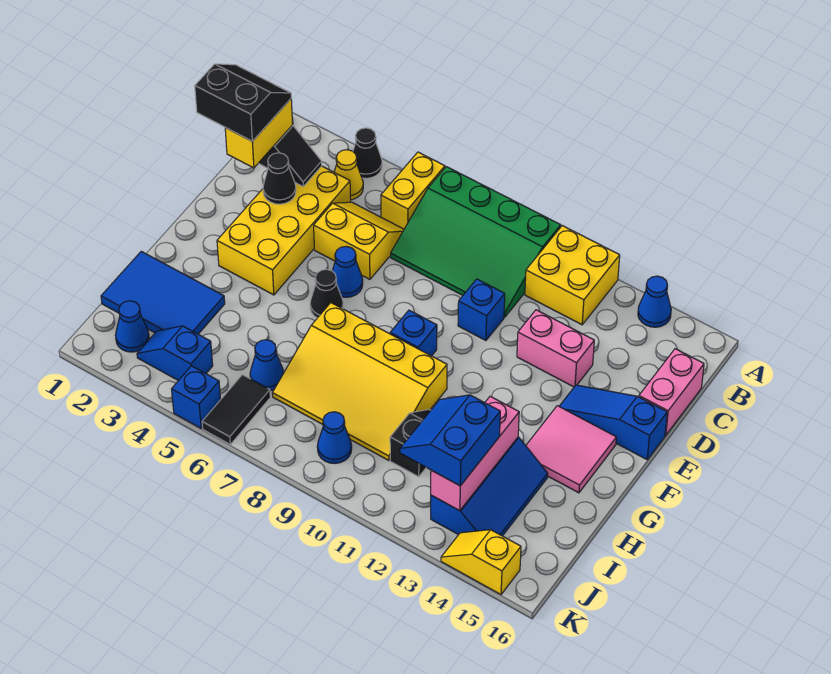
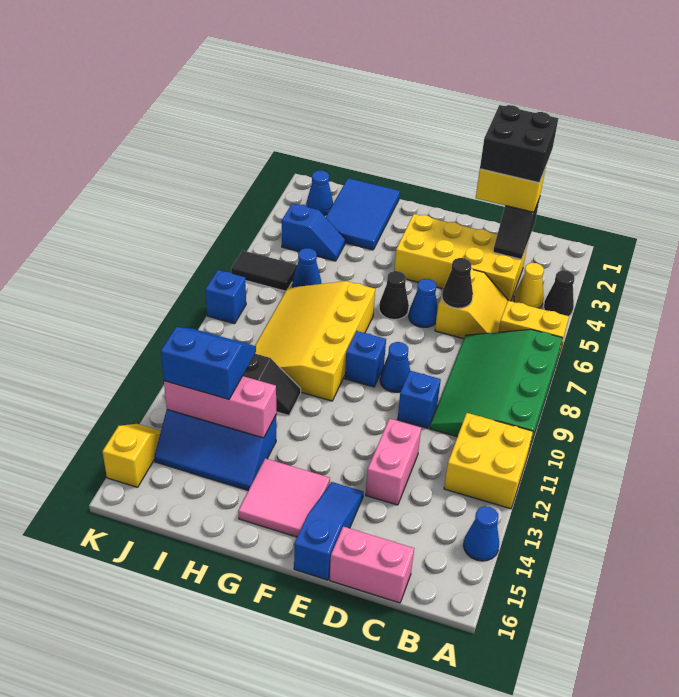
black slope C1:D2 level 4 top D -> black brick C1:D2 level 4
black cone D3 level 2 -> black cone D6 level 2
blue slope J3:J4 level 1 top 4 -> blue slope I4:J4 level 1 top J
blue cone J9 level 1 -> blue cone E9 level 1
blue brick K5 level 1 -> blue brick K8 level 1

